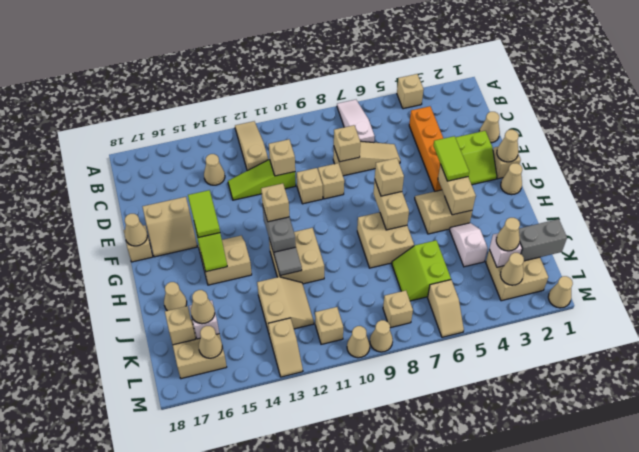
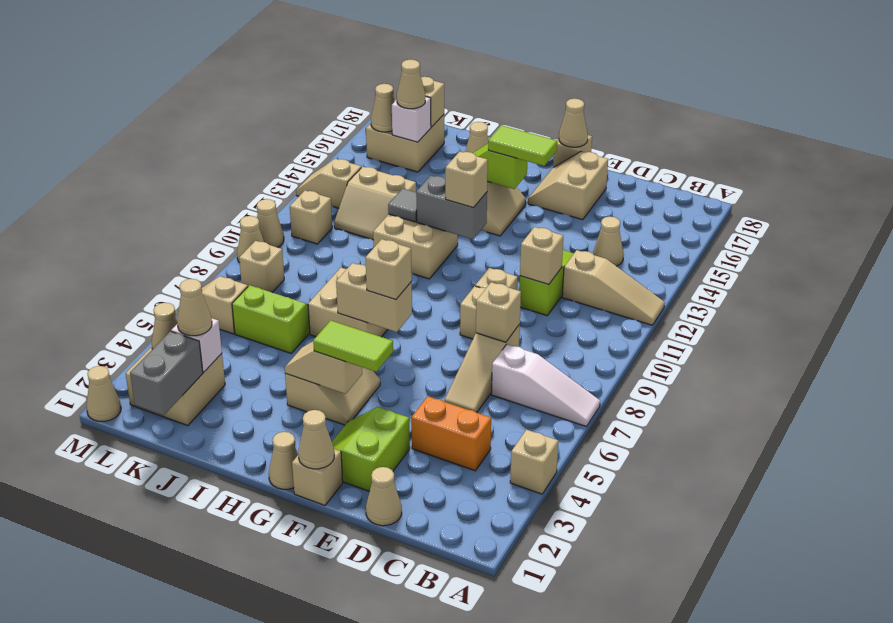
orange brick C4:F4 level 1 -> orange brick C4:D4 level 1
tan brick G4:H4 level 2 -> tan slope G4:H4 level 2 top G
white slope I4:J4 level 1 top J -> none

